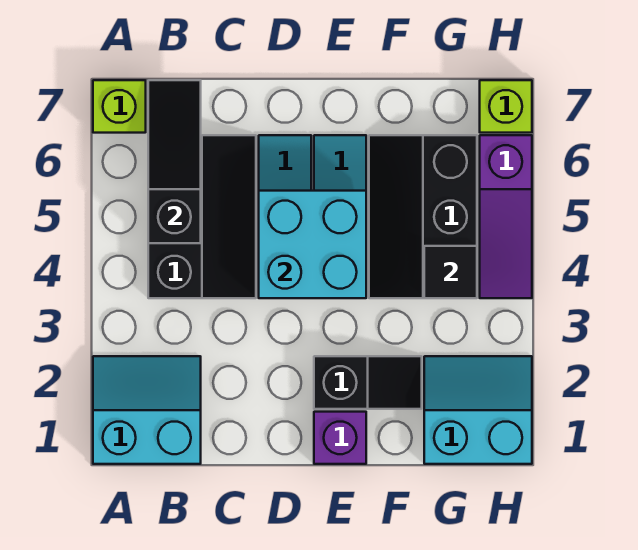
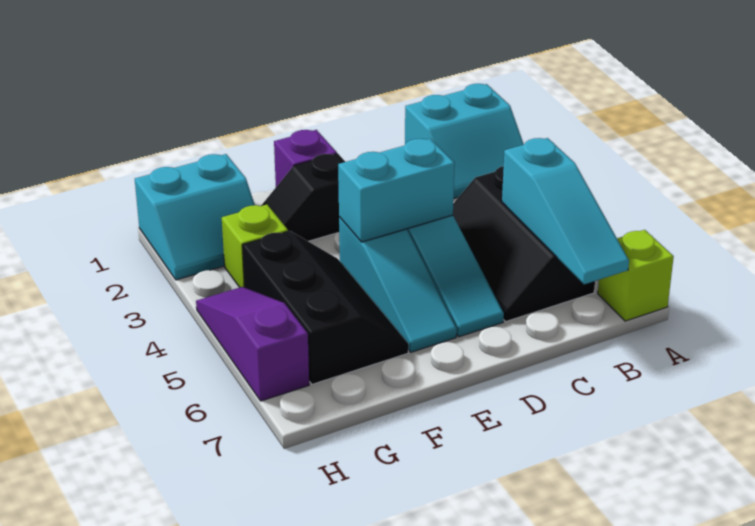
black slope B5:B7 level 2 top 5 -> cyan slope B5:B7 level 2 top 5
cyan brick D4:E5 level 2 -> cyan brick D4:E4 level 2
black tile G4 level 2 -> none
lime brick H7 level 1 -> lime brick G3 level 1

